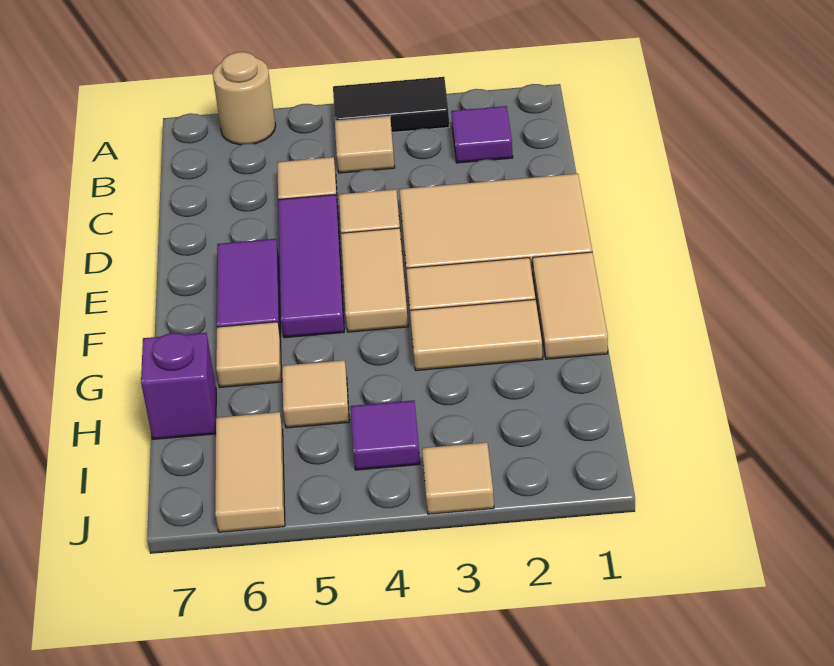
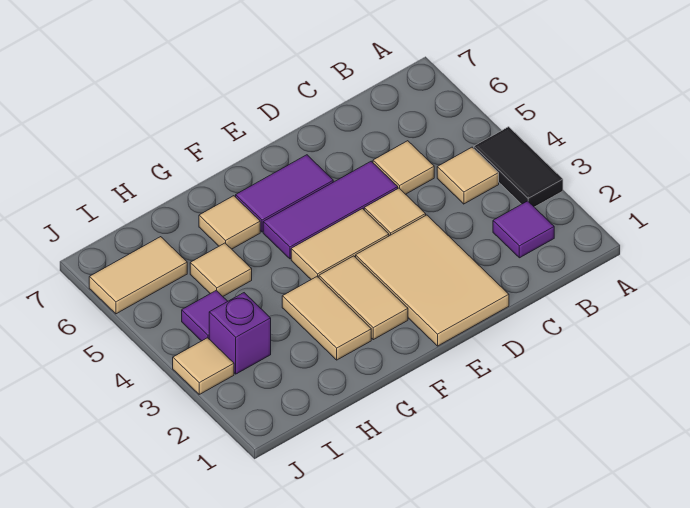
tan round brick A6 level 1 -> none
tan tile F1:G1 level 1 -> none
purple brick H7 level 1 -> purple brick I3 level 1

